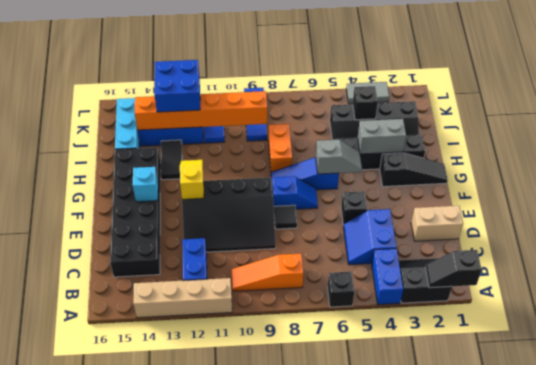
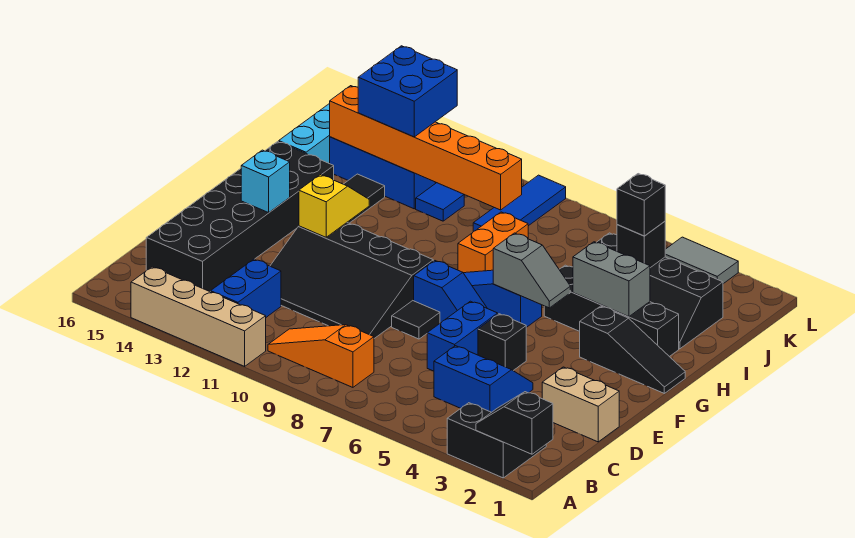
blue brick A4:B4 level 1 -> blue brick D6:E6 level 1
black brick A6 level 1 -> black brick J4 level 3
blue slope C4:D5 level 1 top 4 -> blue slope C4:D5 level 1 top C

